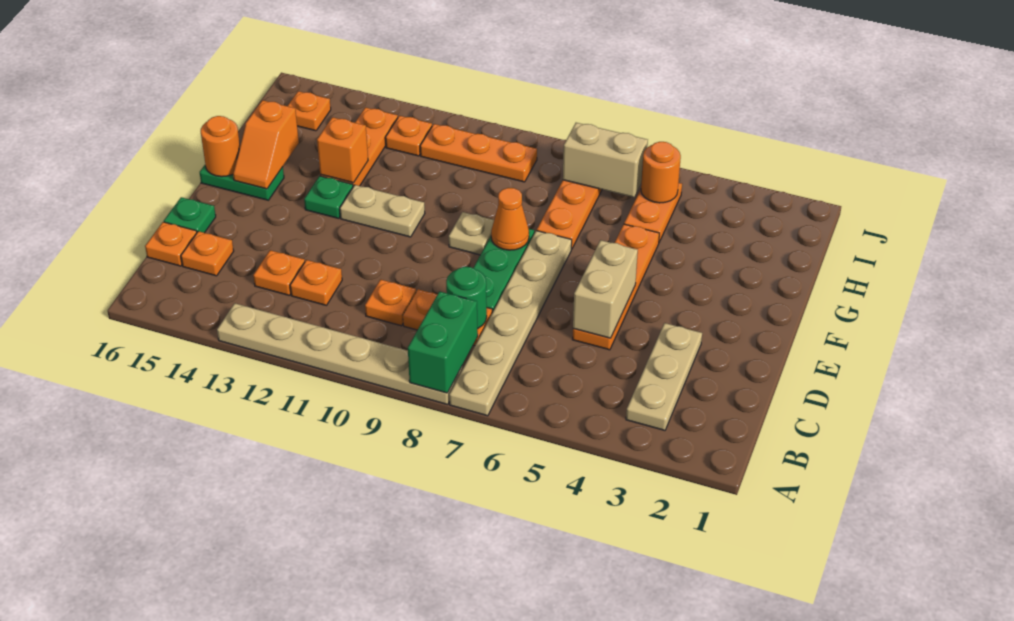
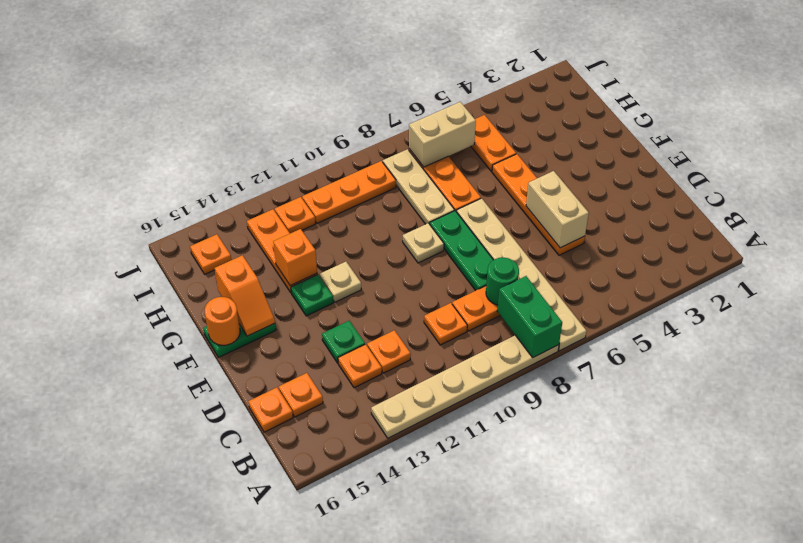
tan plate B3:D3 level 1 -> tan plate G8:I8 level 1
green plate D16 level 1 -> green plate D13 level 1
orange cone F8 level 2 -> none
tan plate F11:F12 level 1 -> tan plate F12 level 1
orange round brick I5 level 2 -> none

